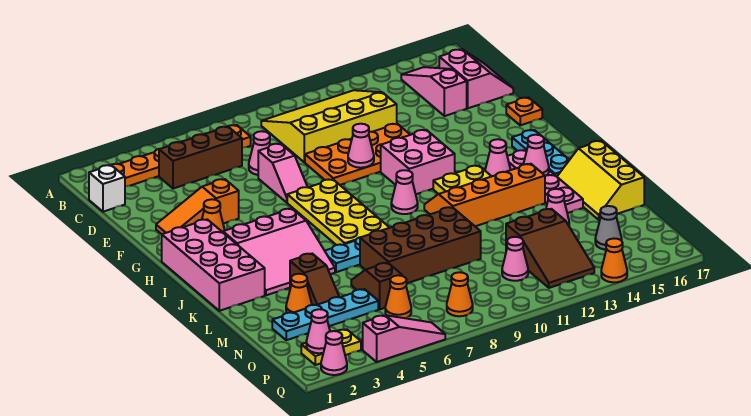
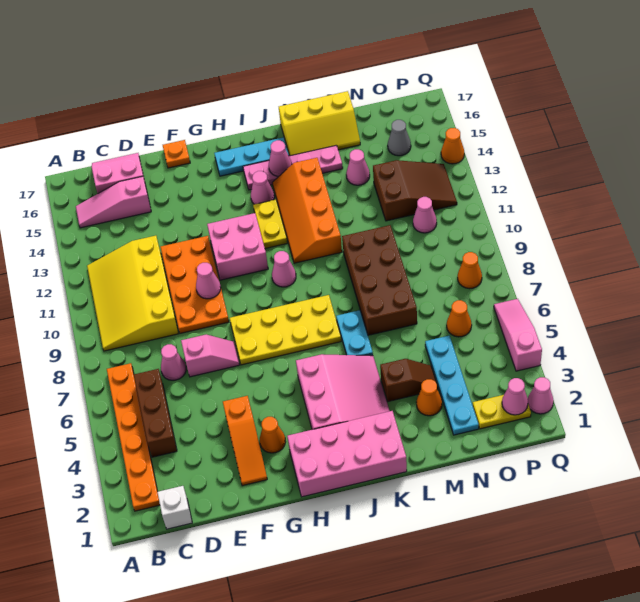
brown slope M6:N6 level 1 top N -> none
yellow plate P2:P3 level 1 -> yellow plate O2:P2 level 1

